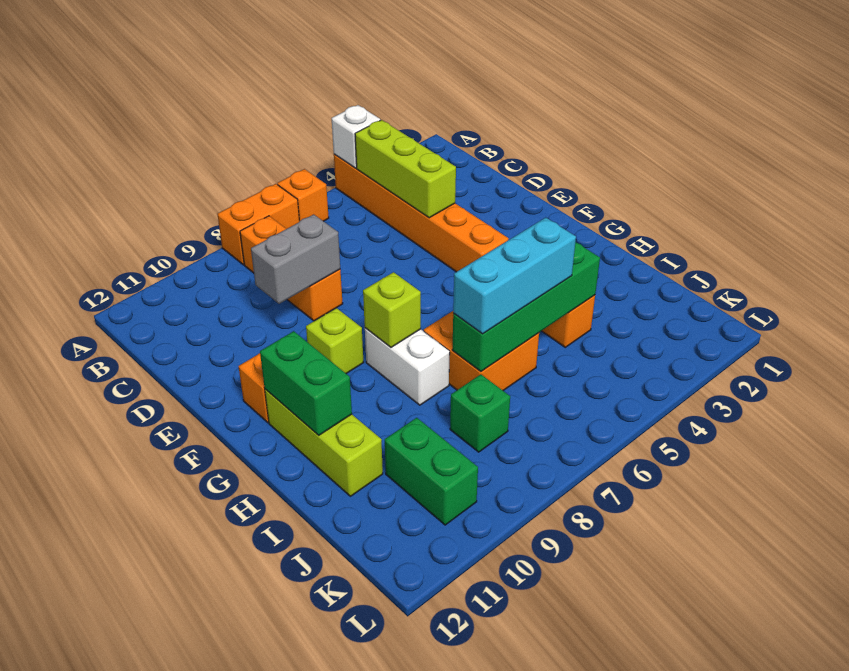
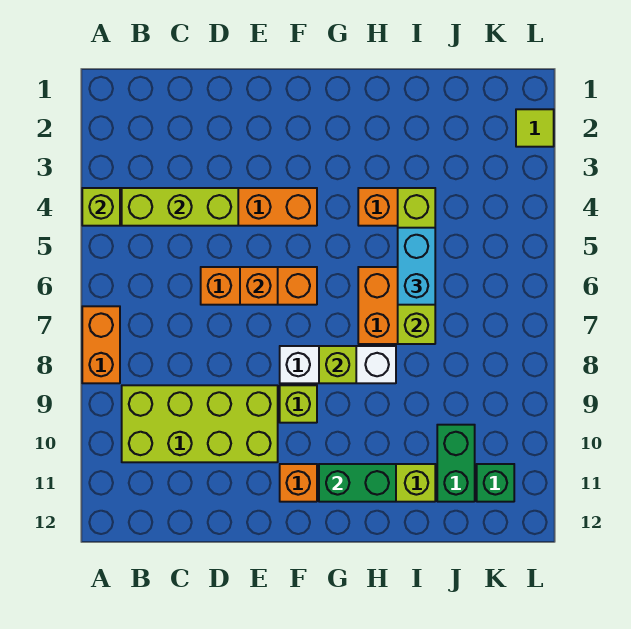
white brick A4 level 2 -> lime brick A4 level 2
orange brick A6 level 1 -> orange brick E6 level 2
orange brick B8:D8 level 1 -> orange brick D6:F6 level 1
none -> lime brick B9:E10 level 1
grey brick D8:D9 level 2 -> none
white brick G8:H8 level 1 -> white brick F8:H8 level 1
green brick I4:I7 level 2 -> lime brick I4:I7 level 2
cyan brick I5:I7 level 3 -> cyan brick I5:I6 level 3
green brick J8 level 1 -> green brick K11 level 1
green brick J10:K10 level 1 -> green brick J10:J11 level 1
none -> lime tile L2 level 1

